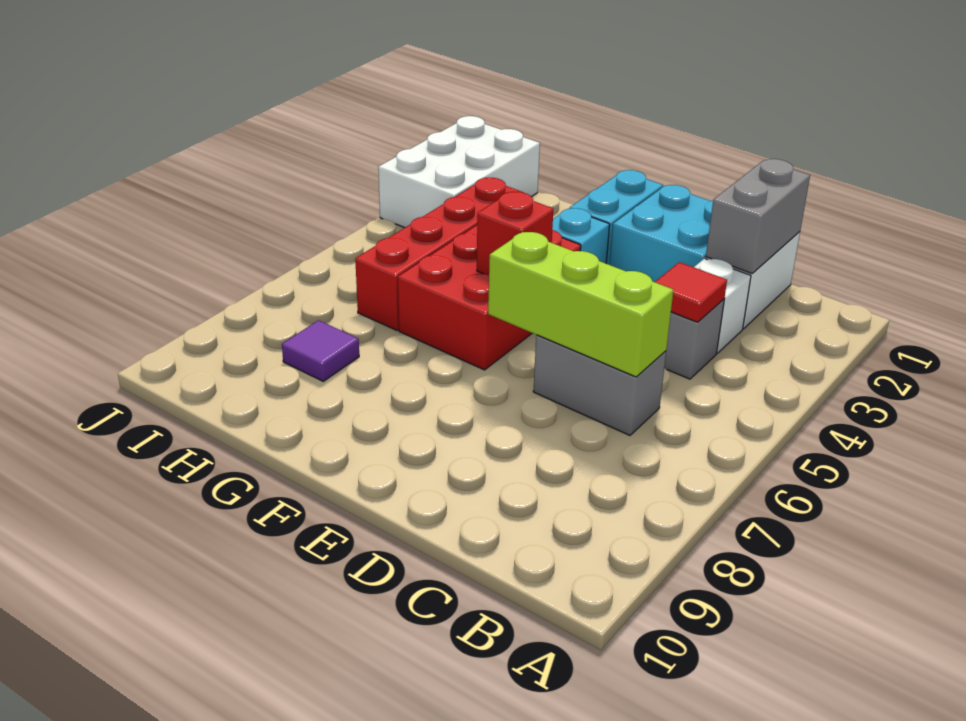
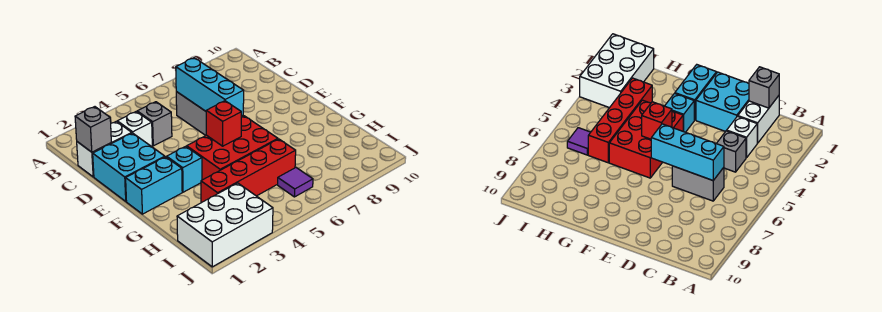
grey brick C1:C2 level 2 -> grey brick C1 level 2
red tile C4 level 2 -> none
lime brick C6:E6 level 2 -> cyan brick C6:E6 level 2
purple tile H8 level 1 -> purple tile I6 level 1

